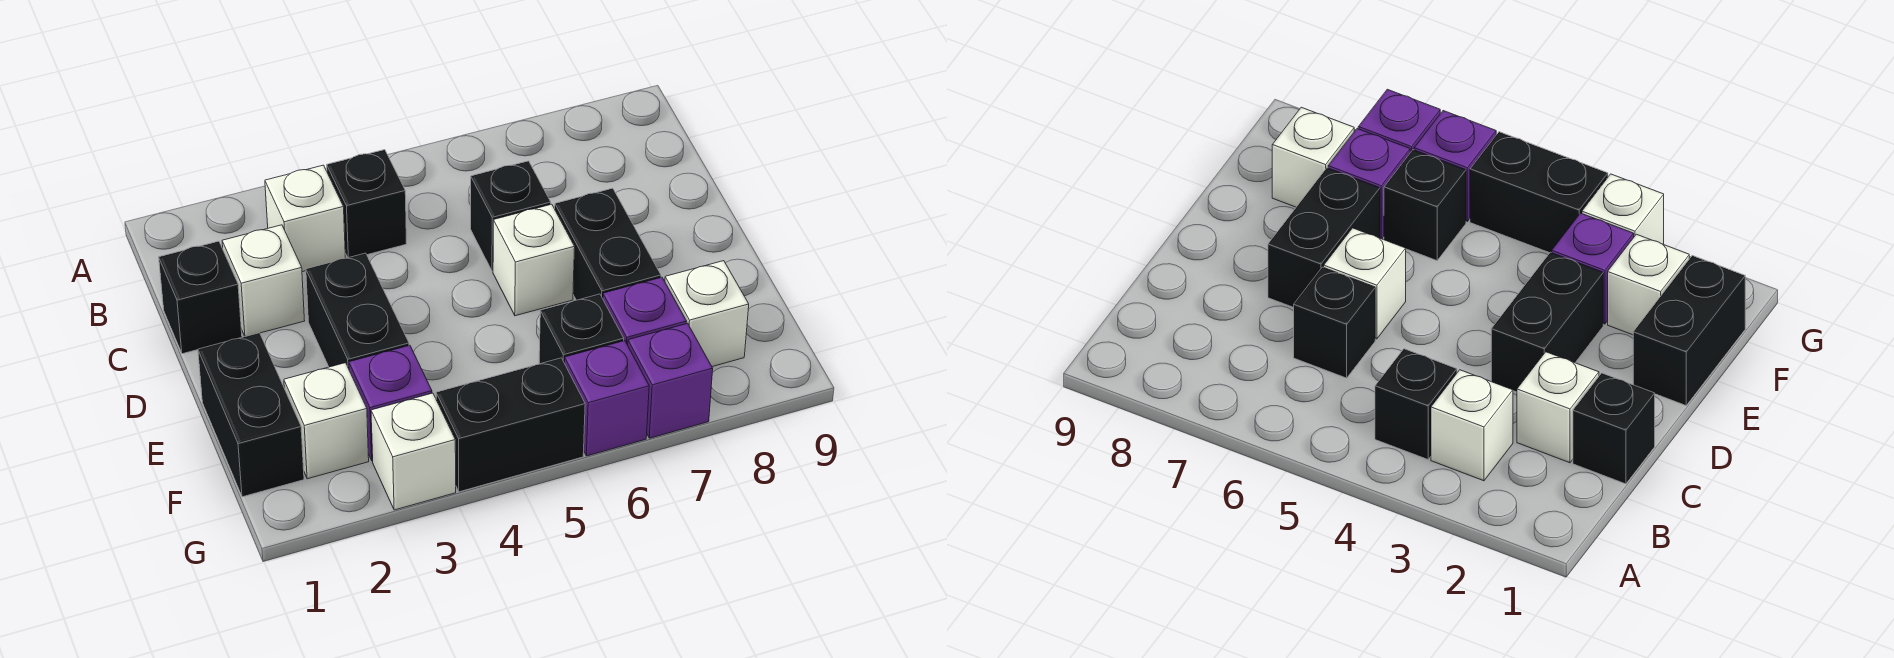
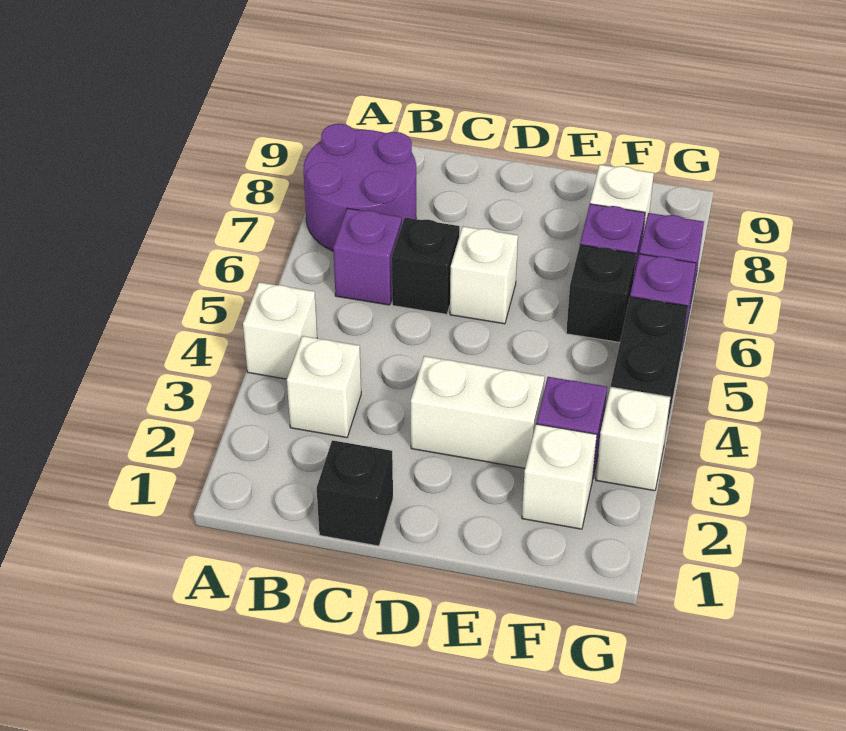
none -> purple round brick A7:B8 level 1
black brick B4 level 1 -> none
none -> purple brick B6 level 1
white brick C2 level 1 -> white brick A4 level 1
black brick D3:E3 level 1 -> white brick D3:E3 level 1
black brick D7:E7 level 1 -> none
black brick E1:F1 level 1 -> none

